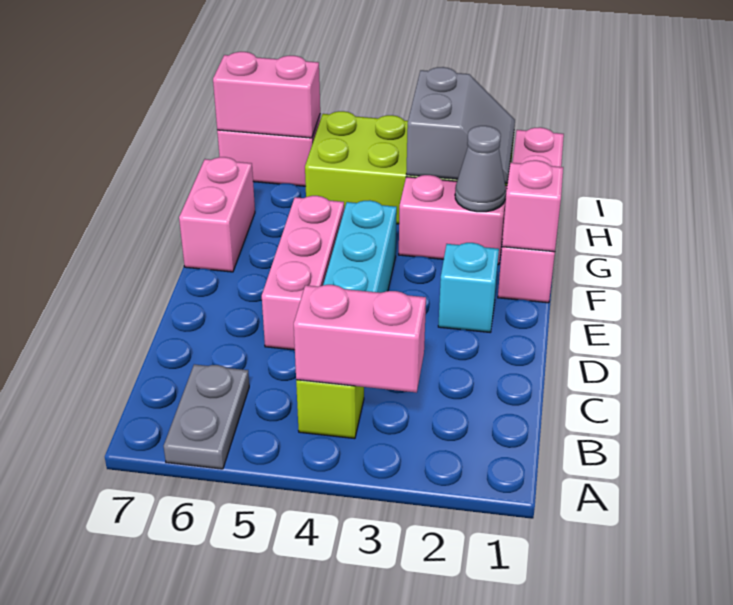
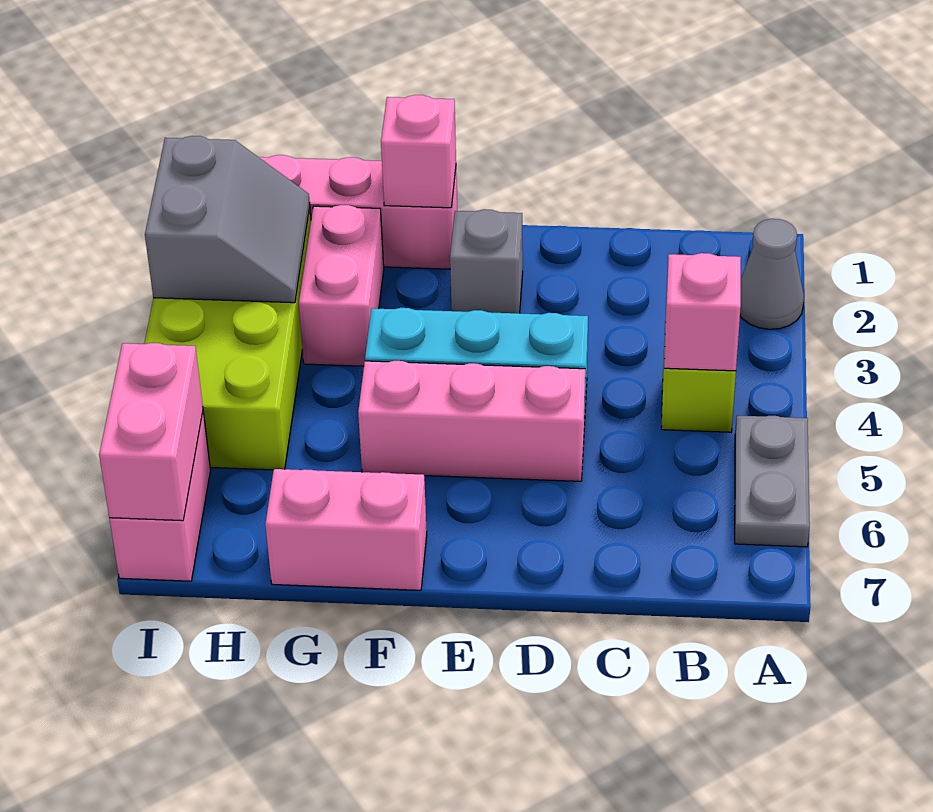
grey plate A6:B6 level 1 -> grey plate A5:A6 level 1
pink brick B3:B4 level 2 -> pink brick B4 level 2
cyan brick E2 level 1 -> grey brick E2 level 1
grey cone G2 level 2 -> grey cone A2 level 1
grey slope H2:I3 level 2 top 3 -> grey slope H2:I3 level 2 top I

